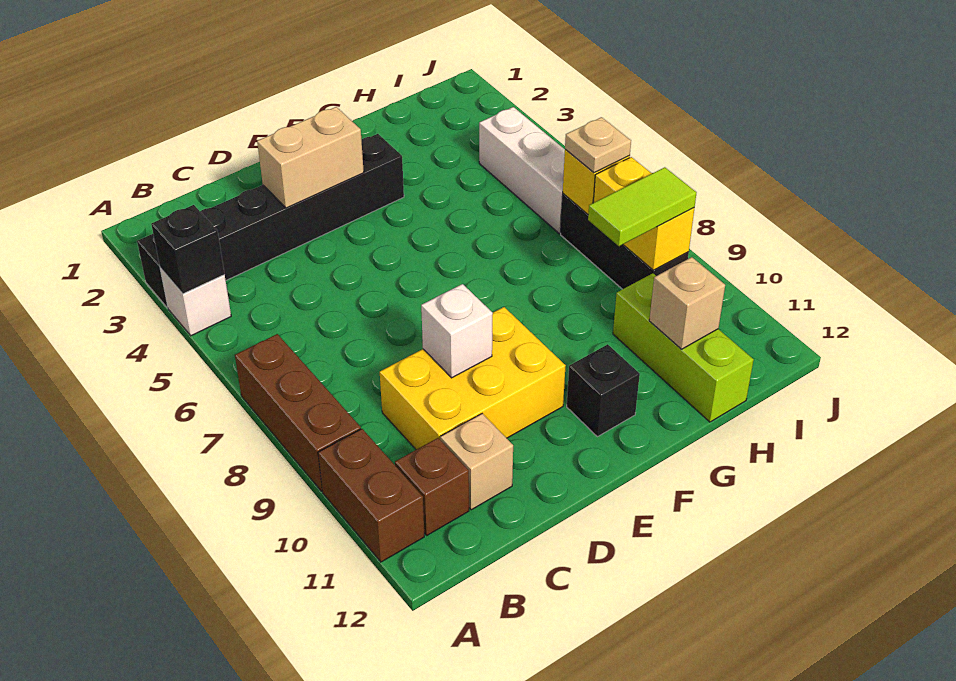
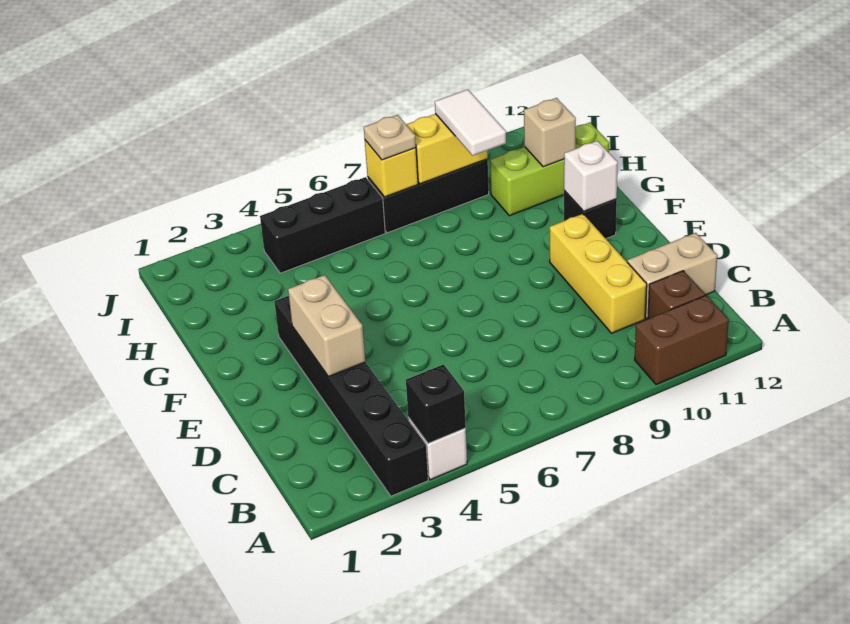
brown brick A7:A9 level 1 -> none
yellow brick C9:E10 level 1 -> yellow brick C10:E10 level 1
tan brick C11 level 1 -> tan brick C11:C12 level 1
white brick D9 level 2 -> white brick F11 level 2
lime tile H9:I9 level 3 -> white tile H9:I9 level 3
white brick I4:I6 level 1 -> black brick I4:I6 level 1

